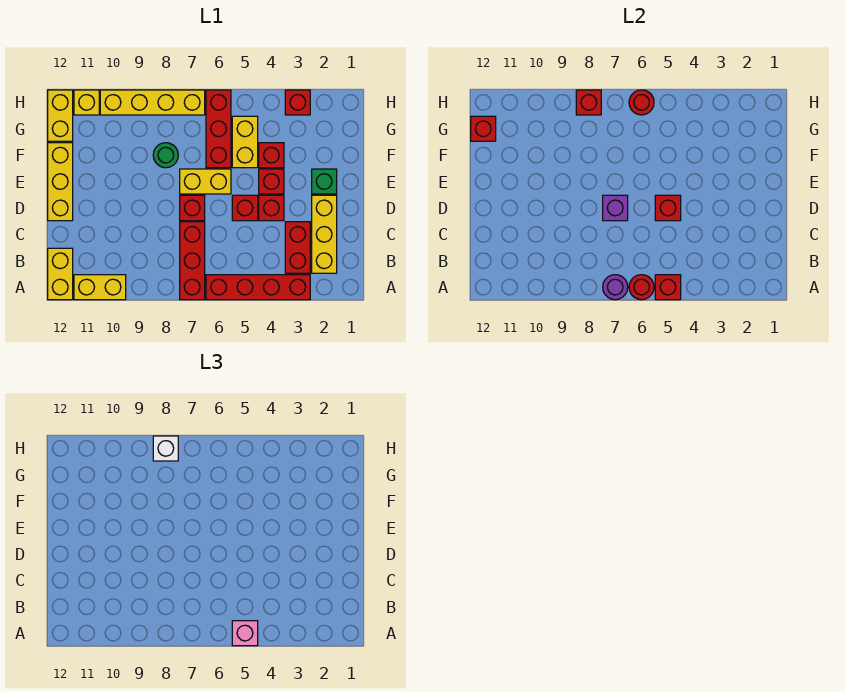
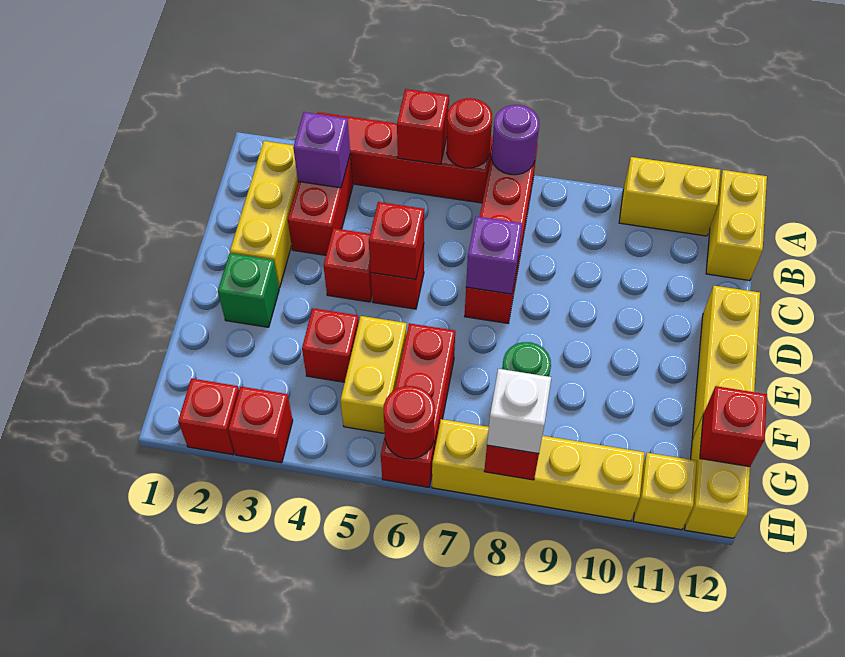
pink brick A5 level 3 -> none
none -> purple brick B3 level 2
red brick E4 level 1 -> red brick H2 level 1
yellow brick E6:E7 level 1 -> none

